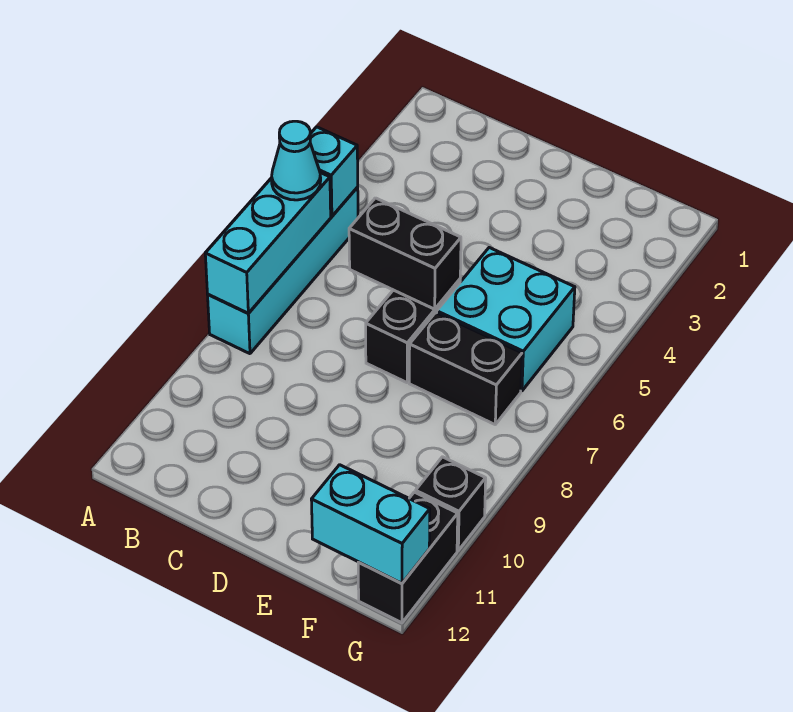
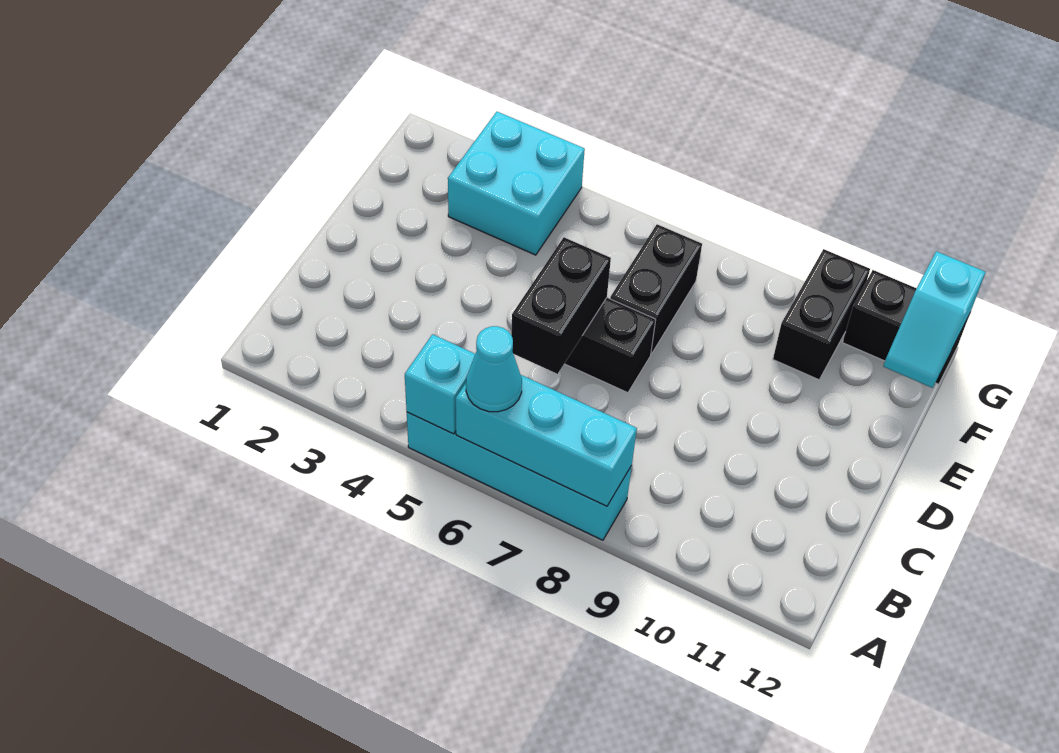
cyan brick E5:F6 level 1 -> cyan brick F3:G4 level 1
cyan brick F12:G12 level 2 -> cyan slope F12:G12 level 2 top G
black brick G10 level 1 -> black brick F10:G10 level 1

